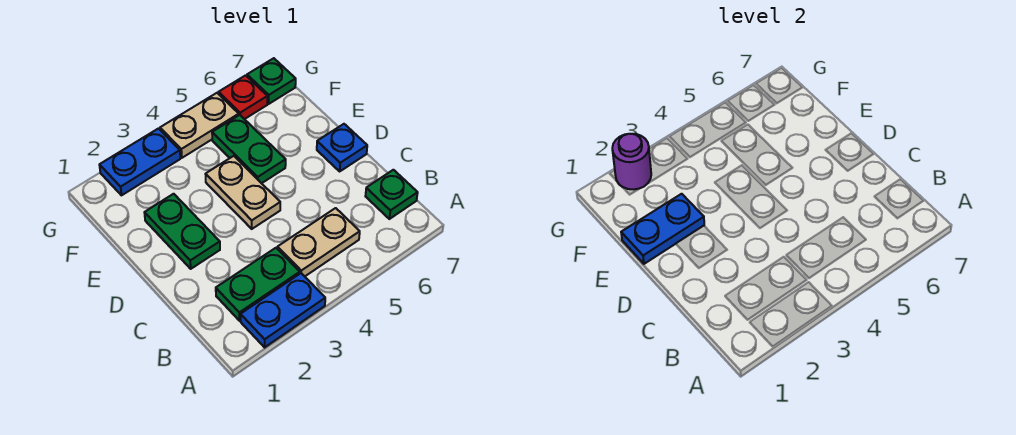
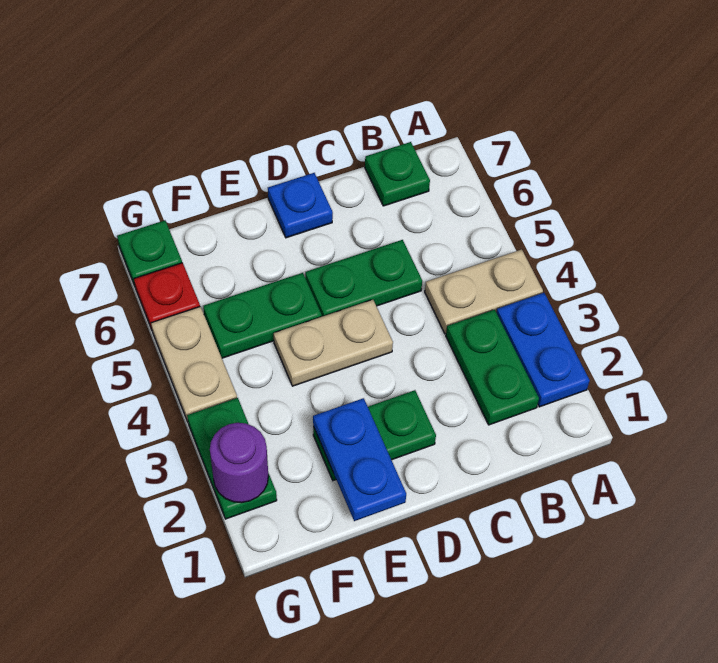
tan plate B4:B5 level 1 -> tan plate A4:B4 level 1
none -> green plate C5:D5 level 1
blue plate G2:G3 level 1 -> green plate G2:G3 level 1

